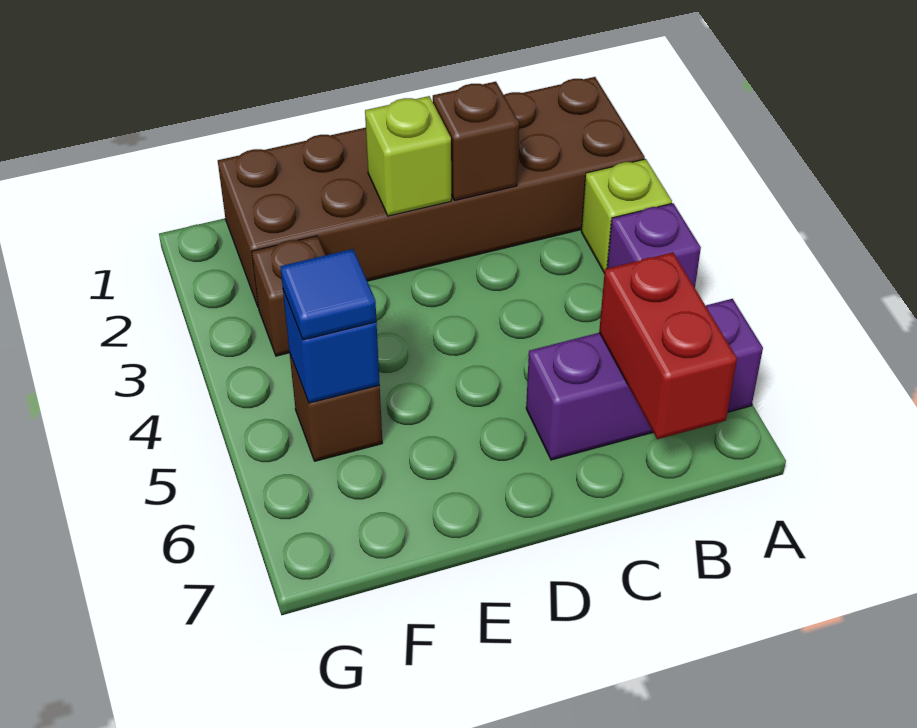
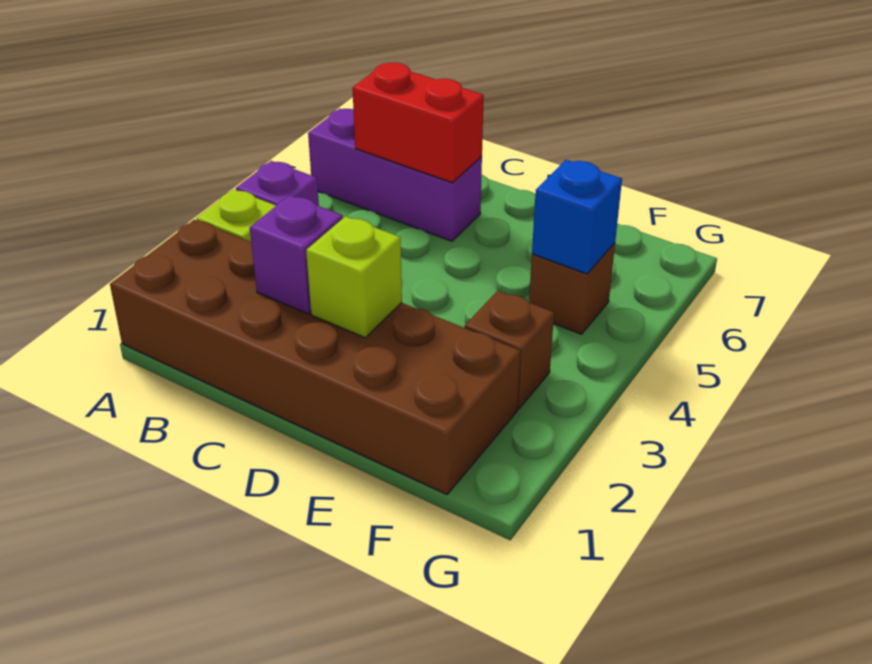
red brick B6:B7 level 2 -> red brick B6:C6 level 2
brown brick C2 level 2 -> purple brick C2 level 2
blue tile F5 level 3 -> none

